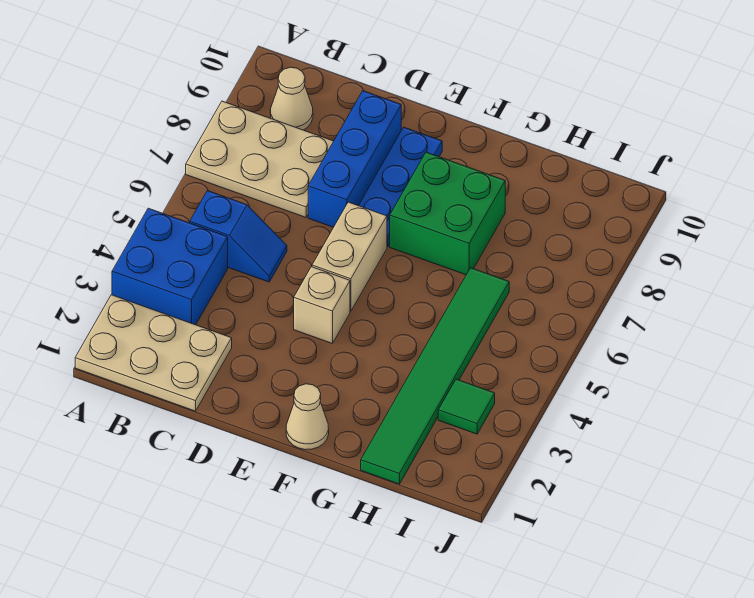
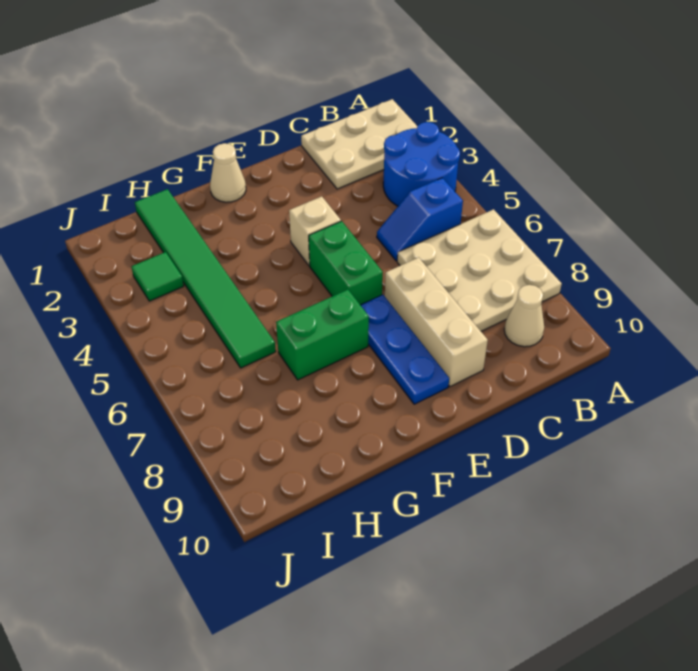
blue brick A3:B4 level 1 -> blue round brick A3:B4 level 1
tan plate A7:C8 level 1 -> tan plate A6:C8 level 1
blue brick D7:D9 level 1 -> tan brick D7:D9 level 1
tan brick E5:E6 level 1 -> green brick E5:E6 level 1
green brick F7:G8 level 1 -> green brick F7:G7 level 1

